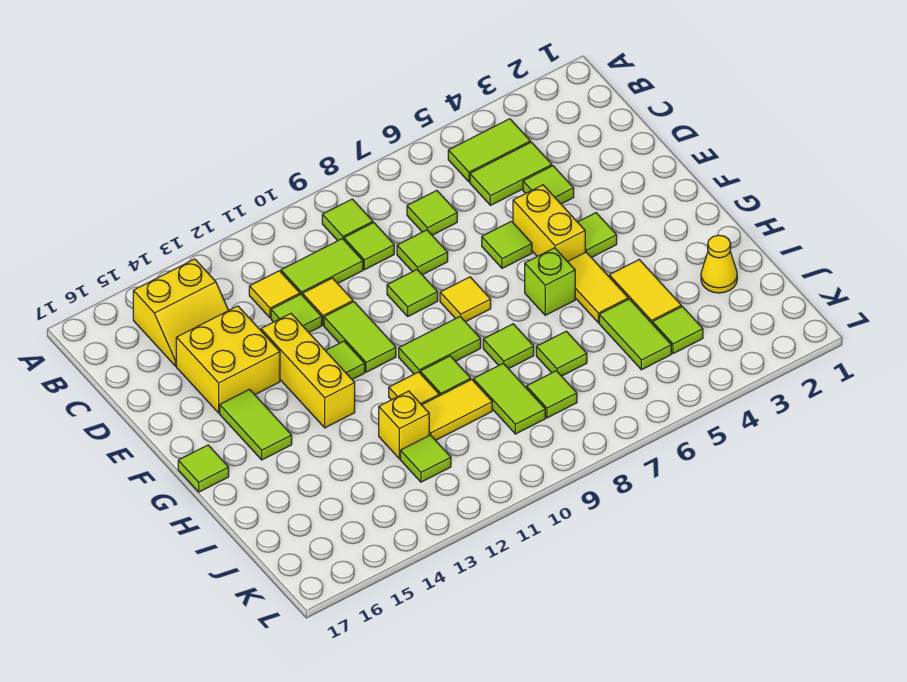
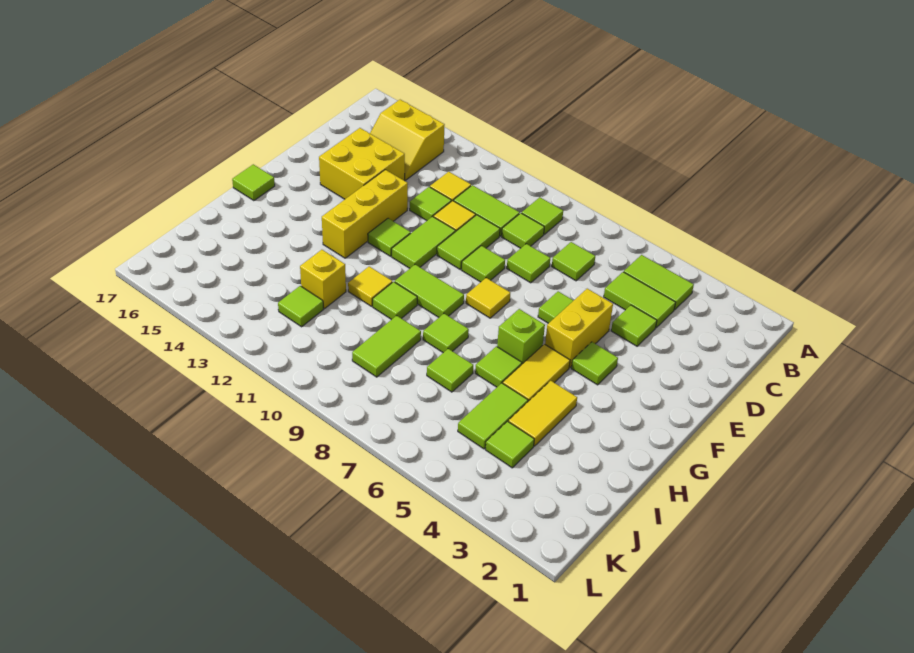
lime tile F15:G15 level 1 -> lime tile D10:E10 level 1
yellow cone I2 level 1 -> none
yellow tile I10:I11 level 1 -> none
lime tile J8 level 1 -> lime tile H6 level 1

